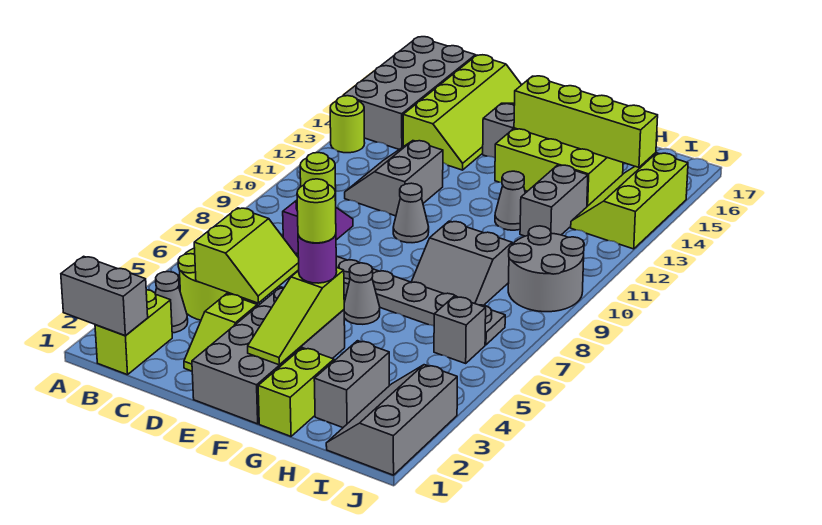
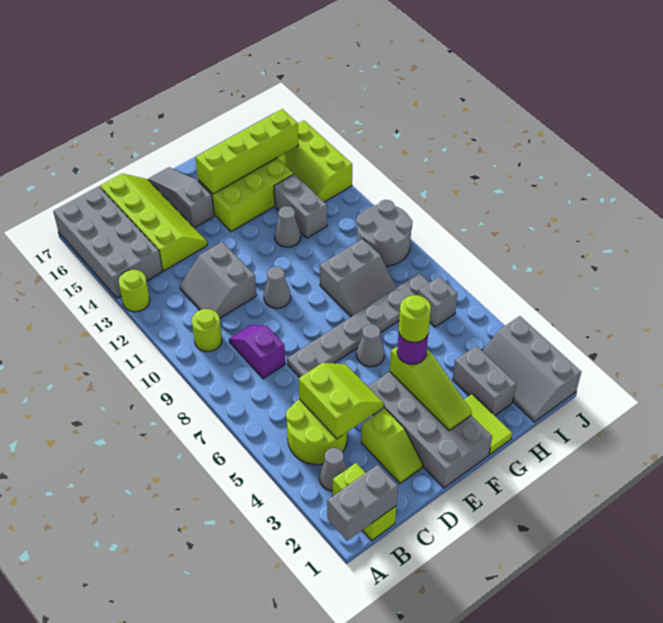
lime brick G1:G2 level 1 -> lime tile G1:G2 level 1

